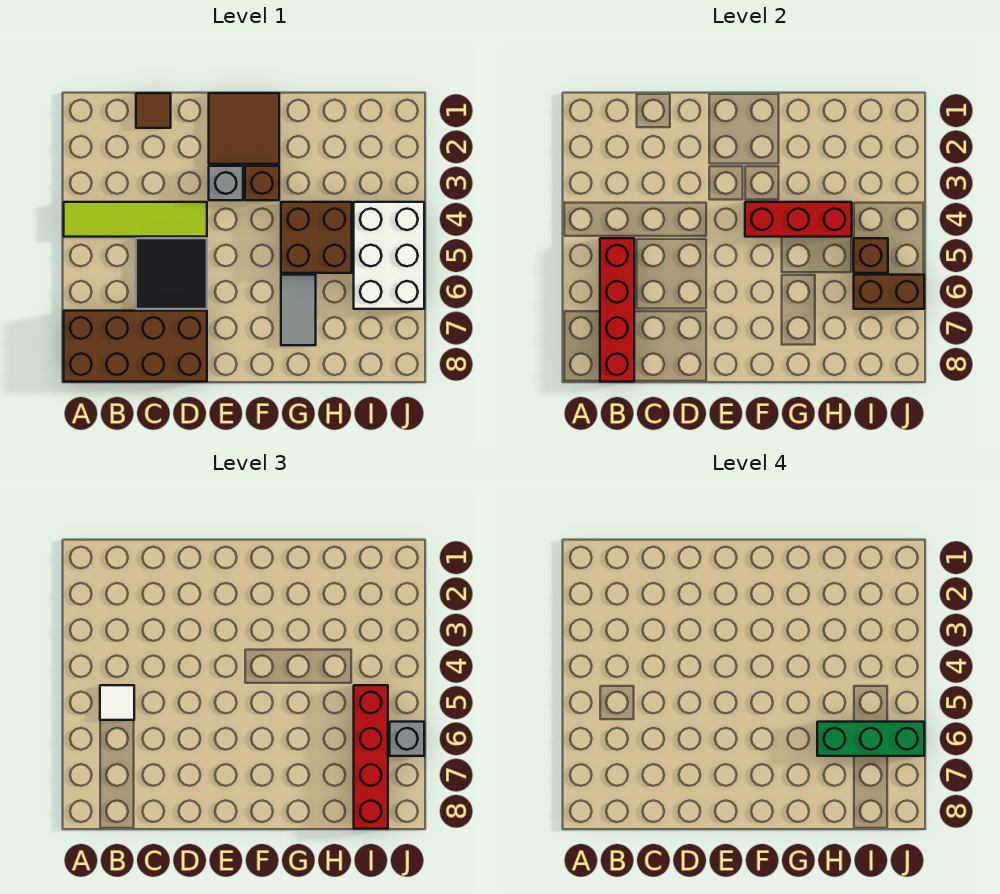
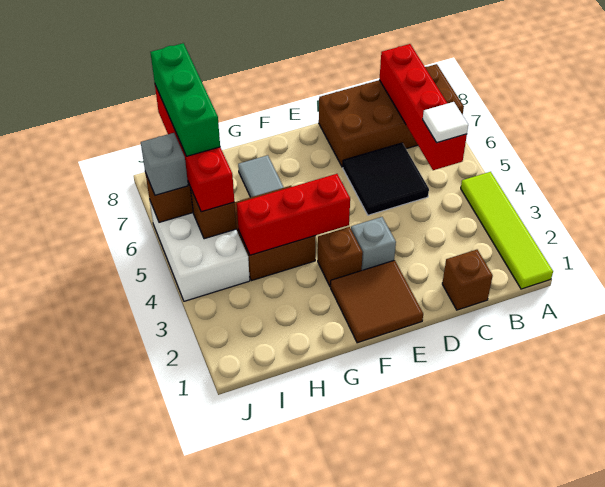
lime tile A4:D4 level 1 -> lime tile A1:A4 level 1
brown tile C1 level 1 -> brown brick C1 level 1
green brick H6:J6 level 4 -> green brick I6:I8 level 4

